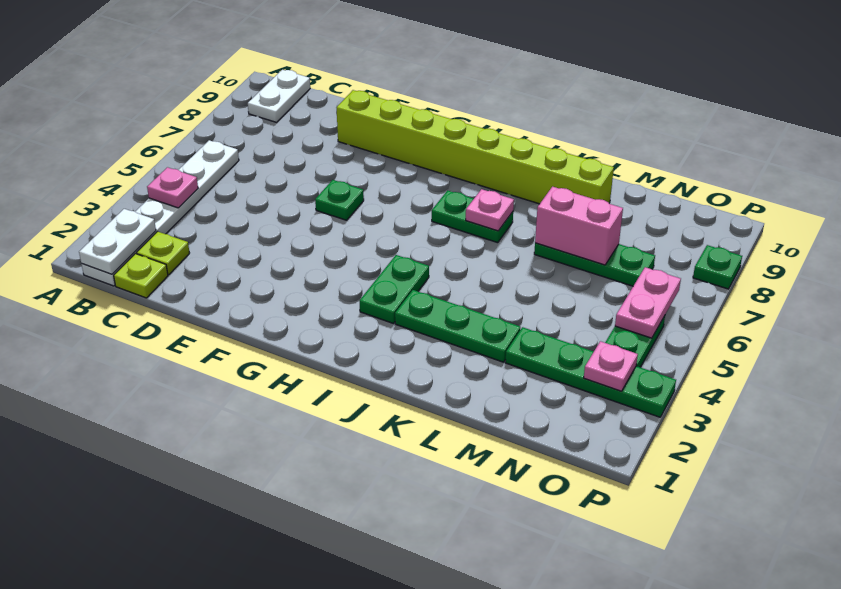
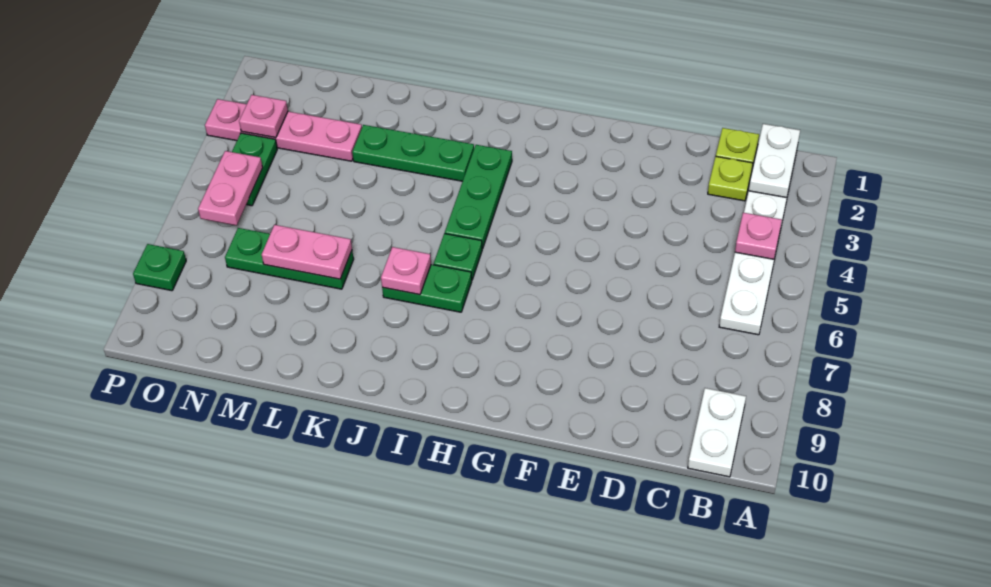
lime brick E9:L9 level 1 -> none
green plate F6 level 1 -> green plate I6 level 1
green plate I3:I4 level 1 -> green plate I3:I5 level 1
pink brick L7:M7 level 2 -> pink plate L7:M7 level 2
green plate M3:P3 level 1 -> pink plate M3:P3 level 1

